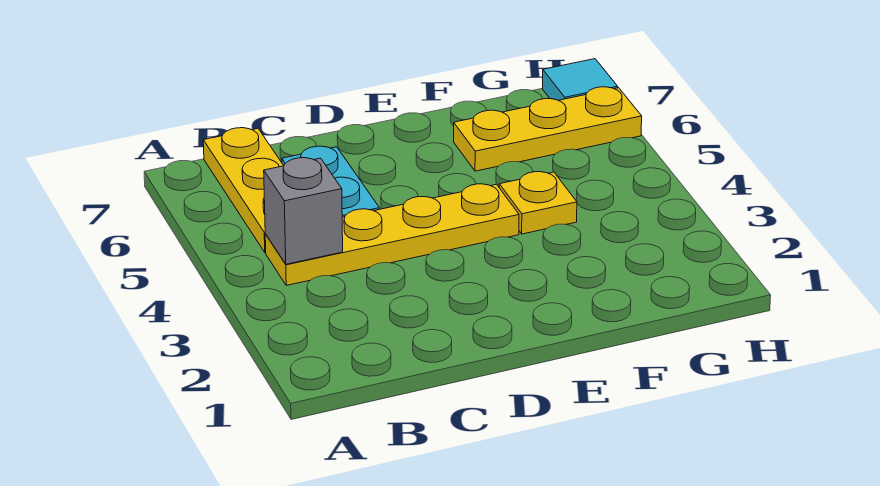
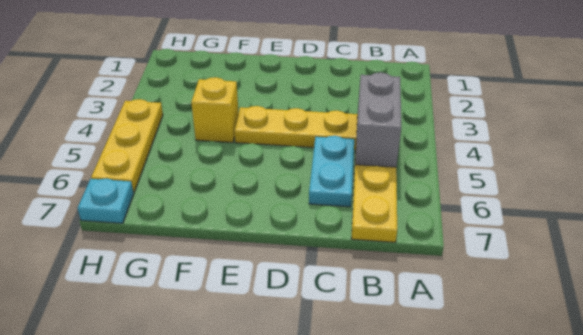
grey brick B4 level 2 -> grey brick B4:B5 level 2
yellow plate F4 level 1 -> yellow brick F4 level 1
yellow plate F6:H6 level 1 -> yellow plate H4:H6 level 1
cyan tile H7 level 1 -> cyan plate H7 level 1

